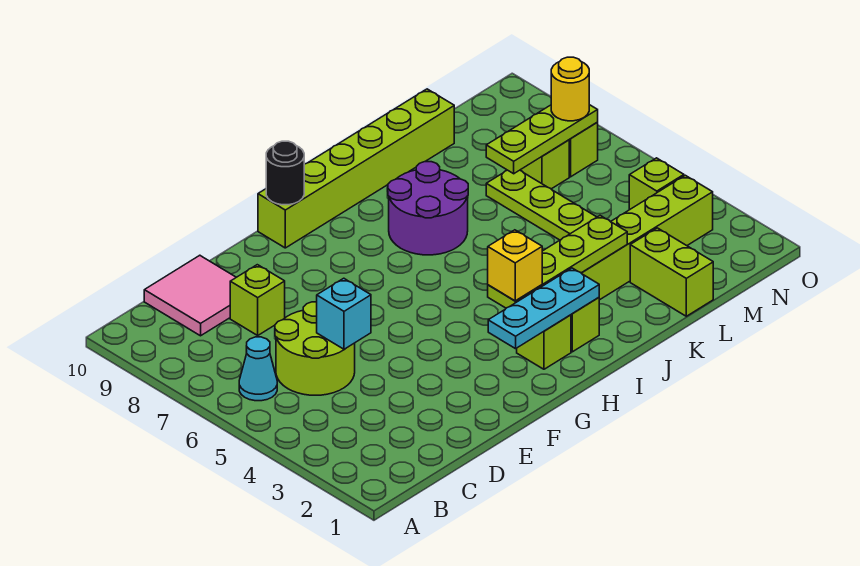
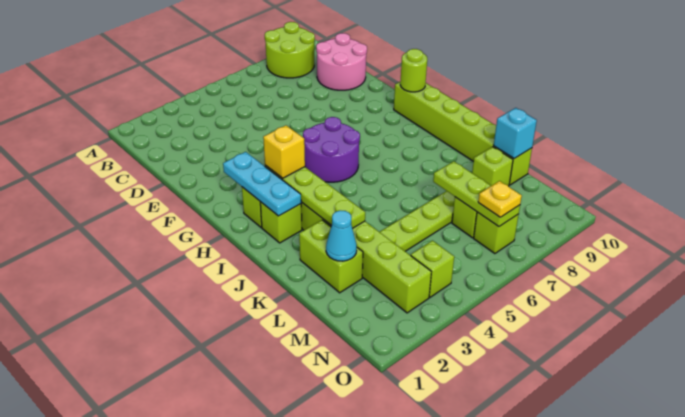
cyan cone B6 level 1 -> cyan cone L2 level 2
lime round brick C5:D6 level 1 -> lime round brick A8:B9 level 1
pink tile C9:D10 level 1 -> pink round brick C9:D10 level 1
cyan brick D5 level 2 -> cyan brick L10 level 2
lime brick D8 level 1 -> lime brick L9 level 1
black round brick G10 level 2 -> lime round brick G10 level 2
purple round brick I7:J8 level 1 -> purple round brick G5:H6 level 1
lime brick L1:L2 level 1 -> lime brick K2:L2 level 1
yellow round brick N7 level 3 -> yellow plate N7 level 3

